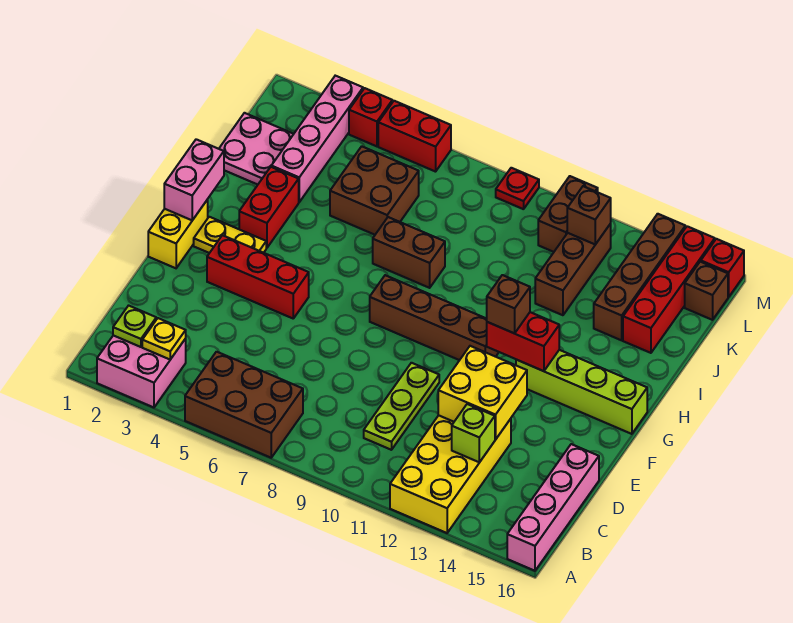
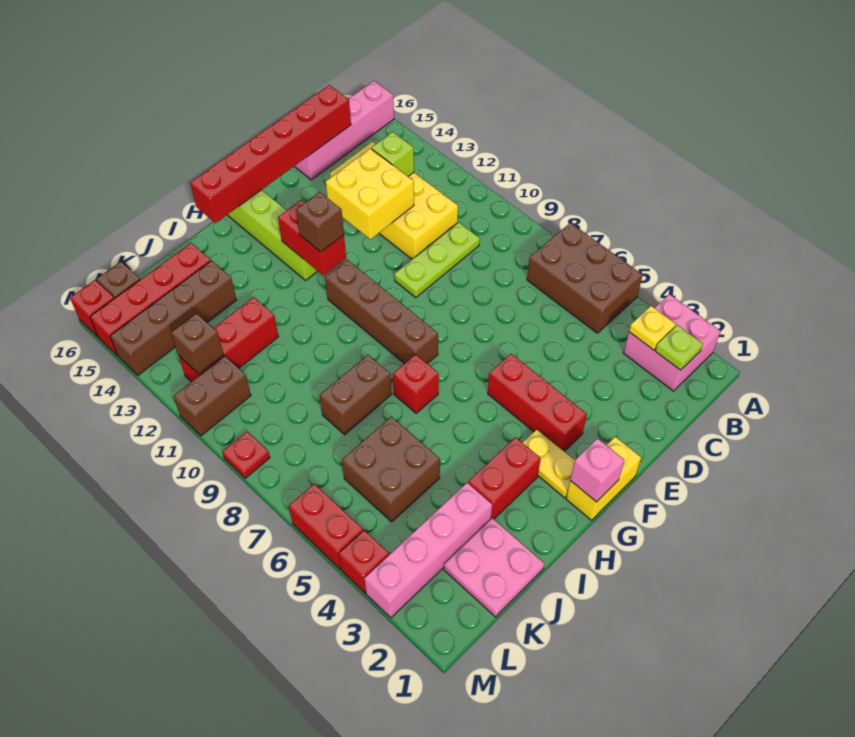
yellow brick A12:D13 level 1 -> yellow brick C11:D14 level 1
none -> red brick C16:H16 level 2
pink brick G1:H1 level 2 -> pink brick G1 level 2
none -> red brick H7 level 1
brown brick I7:I8 level 1 -> brown brick I8:J8 level 1
brown brick J12:L12 level 1 -> red brick J12:L12 level 1

